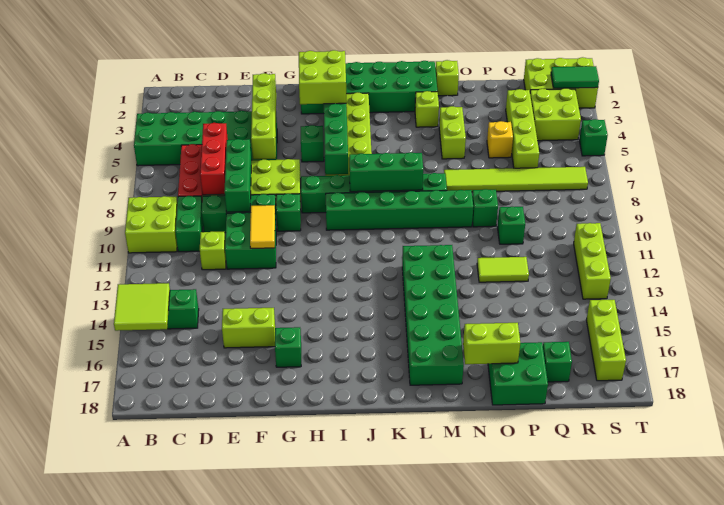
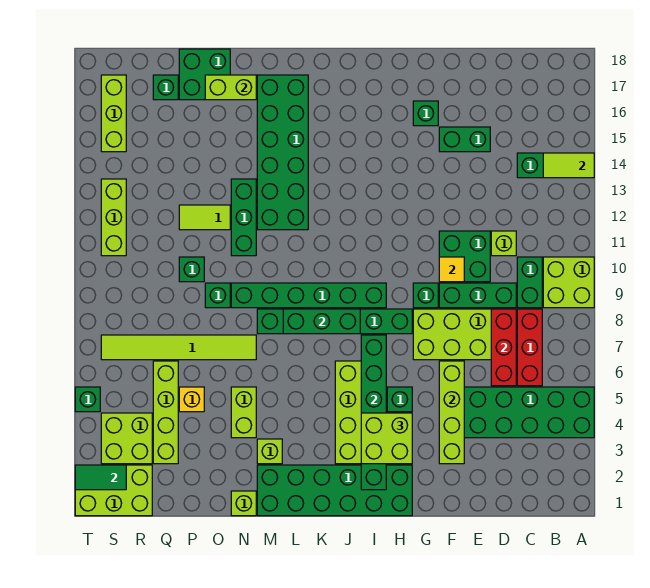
lime tile A14:B15 level 2 -> lime tile A14:B14 level 2
green brick E7:E9 level 2 -> green brick N11:N13 level 1
lime brick E15:F15 level 1 -> green brick E15:F15 level 1
yellow tile F10:F11 level 2 -> yellow tile F10 level 2

